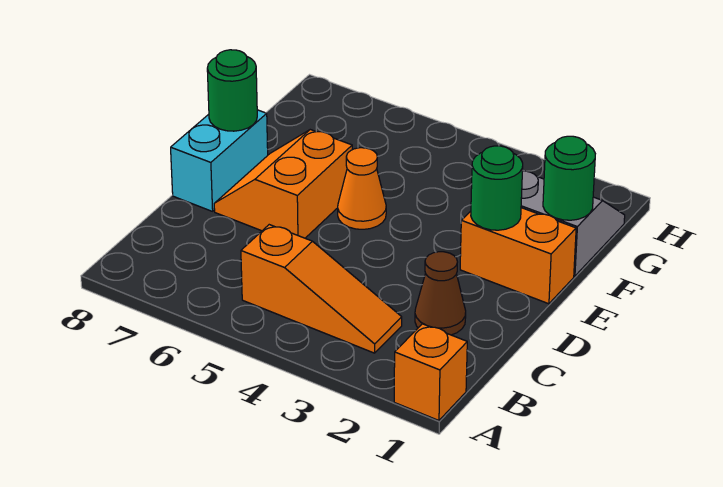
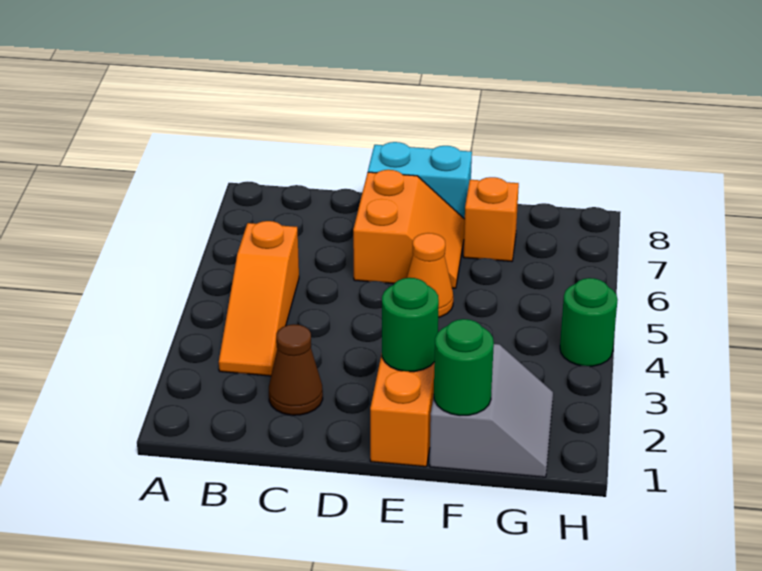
orange brick A1 level 1 -> orange brick F7 level 1
orange slope D6:E7 level 1 top 6 -> orange slope D6:E7 level 1 top D
green round brick E8 level 2 -> green round brick H4 level 1

